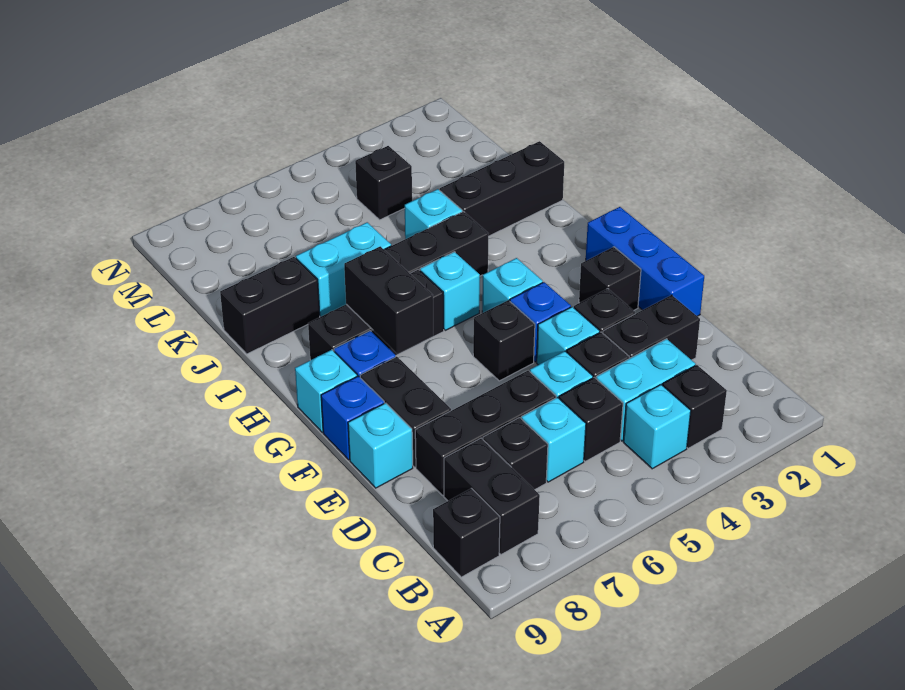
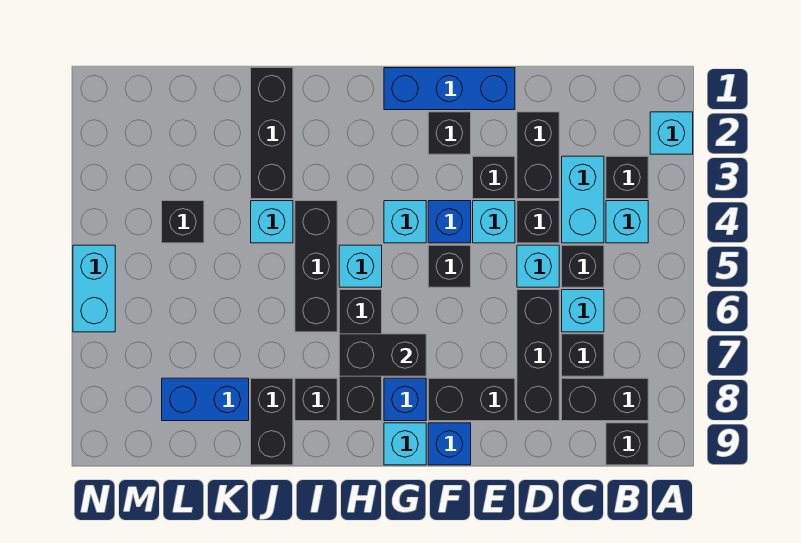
cyan brick E9 level 1 -> cyan brick A2 level 1
none -> black brick I8 level 1
cyan brick J6:J7 level 1 -> cyan brick N5:N6 level 1
none -> blue brick K8:L8 level 1

